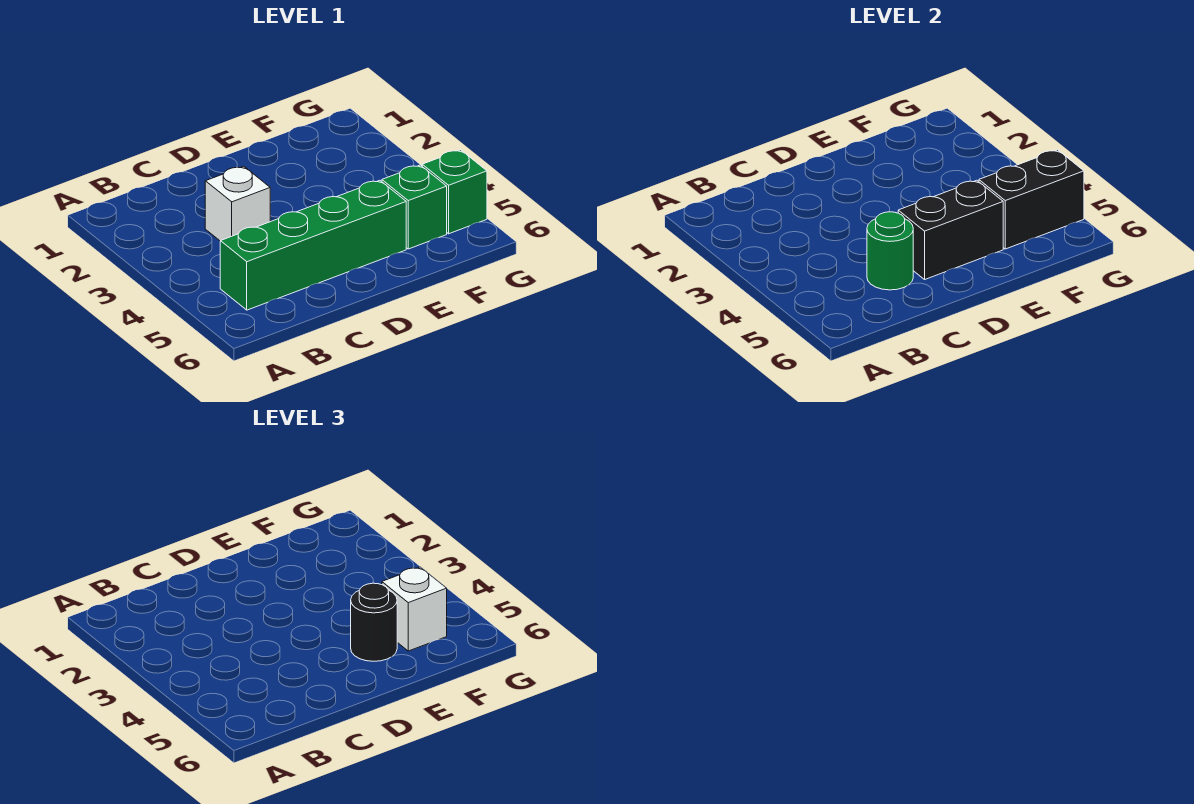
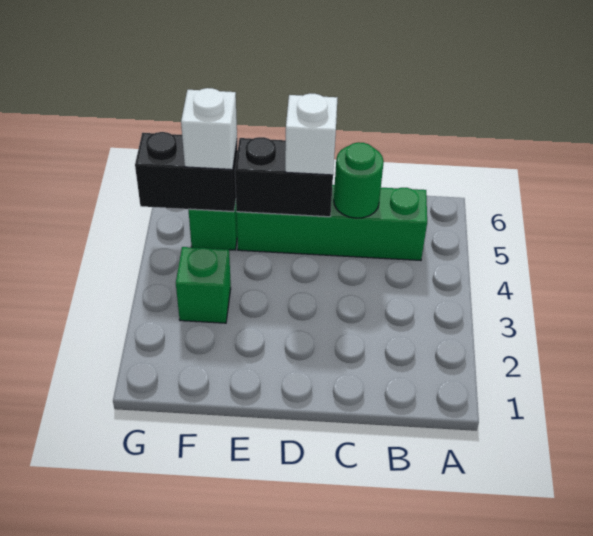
white brick C3 level 1 -> white brick D5 level 3
black round brick E5 level 3 -> none
green brick G5 level 1 -> green brick F3 level 1

